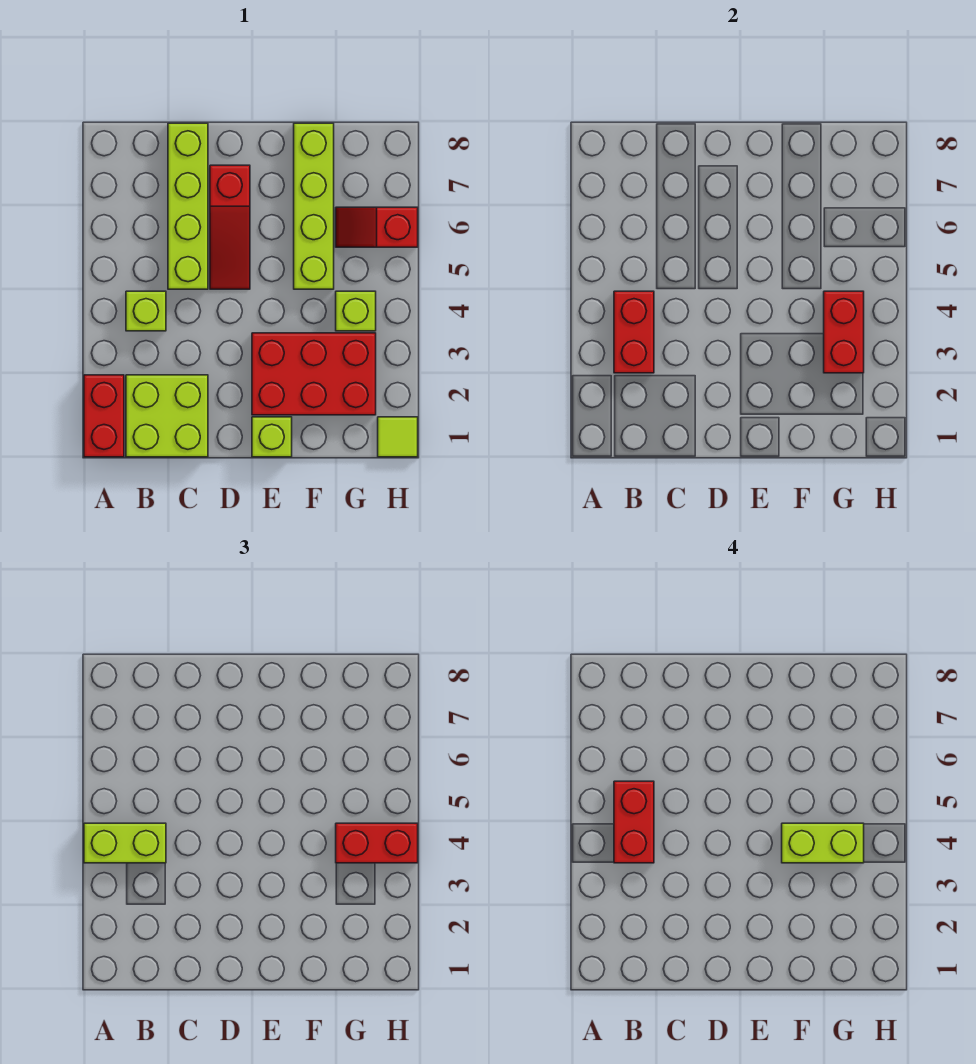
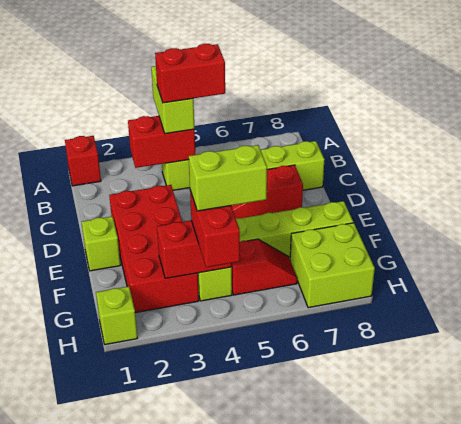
red brick A1:A2 level 1 -> red brick A1 level 1
lime brick B1:C2 level 1 -> lime brick G7:H8 level 1
red brick E2:G3 level 1 -> red brick D2:G3 level 1
lime brick F4:G4 level 4 -> lime brick G4:G5 level 4
red slope G6:H6 level 1 top H -> red slope G5:G6 level 1 top 5
lime tile H1 level 1 -> lime brick H1 level 1

